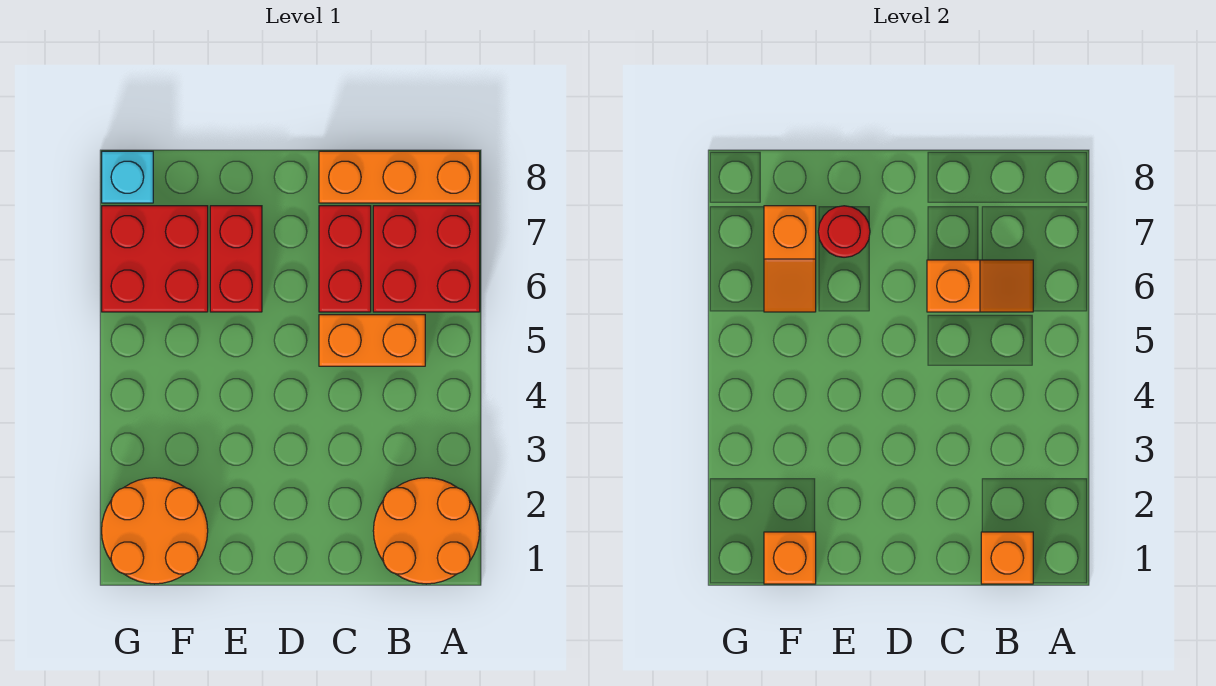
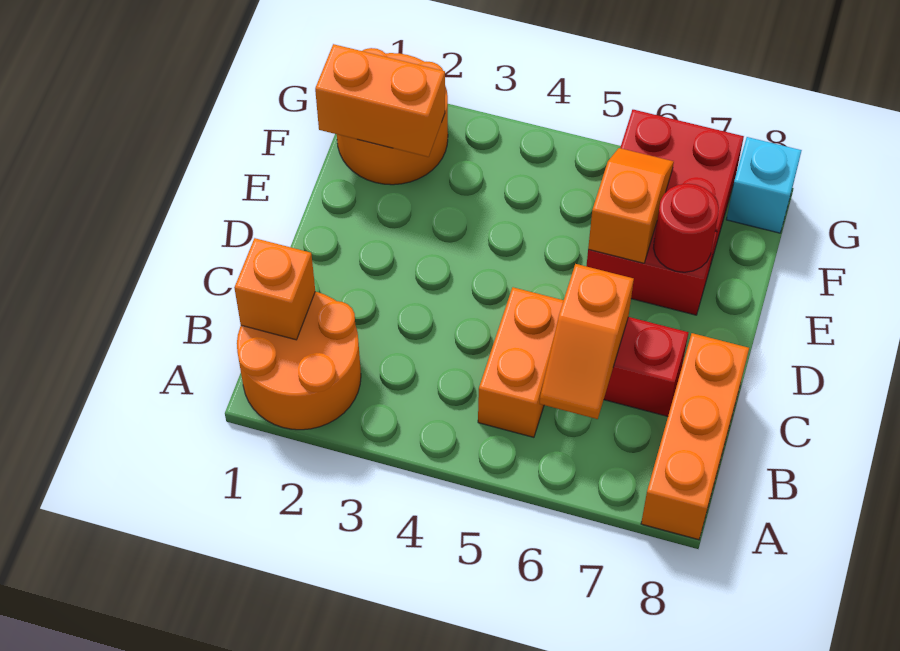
red brick A6:B7 level 1 -> none
orange brick F1 level 2 -> orange brick F1:F2 level 2
orange slope F6:F7 level 2 top 7 -> orange slope E6:F6 level 2 top E

